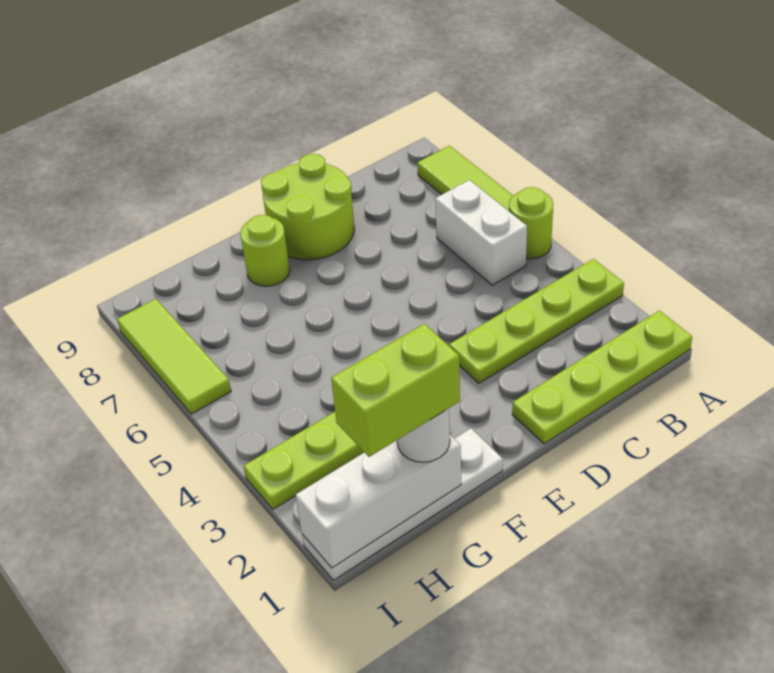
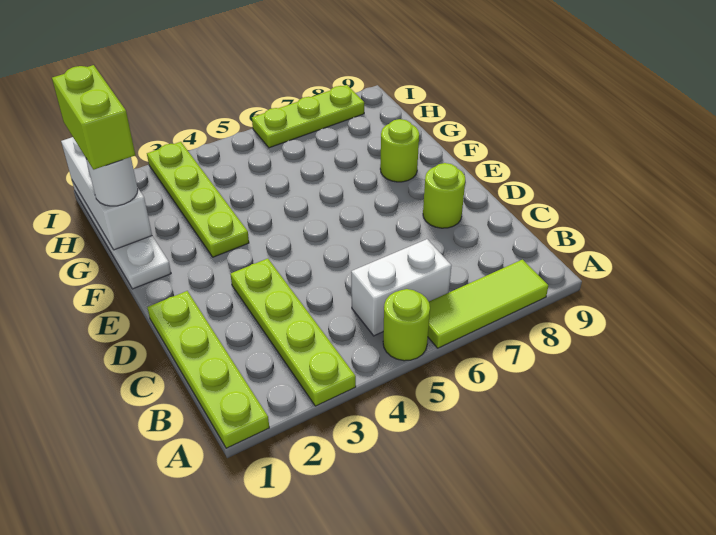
lime round brick D8:E9 level 1 -> lime round brick D8 level 1
lime tile I6:I8 level 1 -> lime plate I6:I8 level 1

